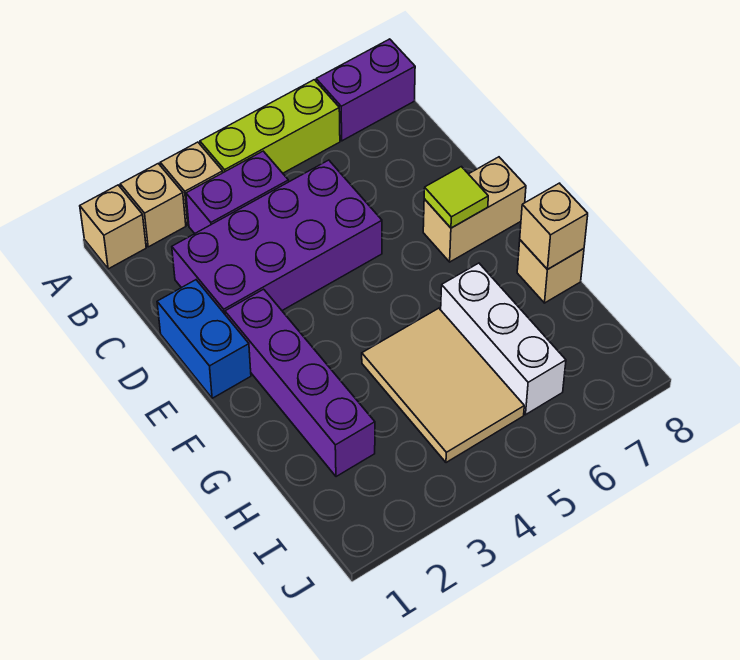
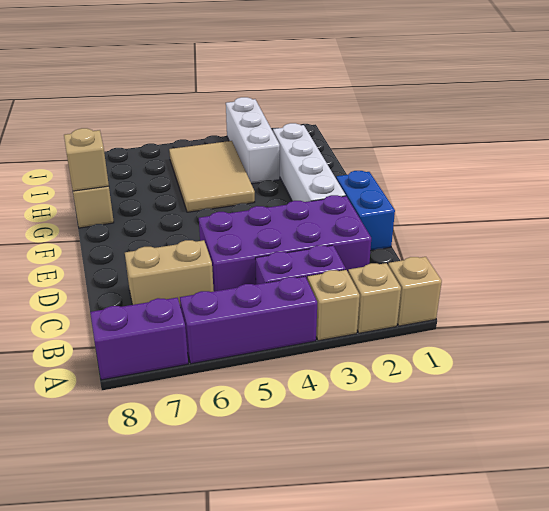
lime brick A4:A6 level 1 -> purple brick A4:A6 level 1
purple brick E2:H2 level 1 -> white brick E2:H2 level 1
tan brick E7:E8 level 1 -> tan brick C6:C7 level 1
lime tile E7 level 2 -> none
white brick G6:I6 level 1 -> white brick H3:J3 level 1

